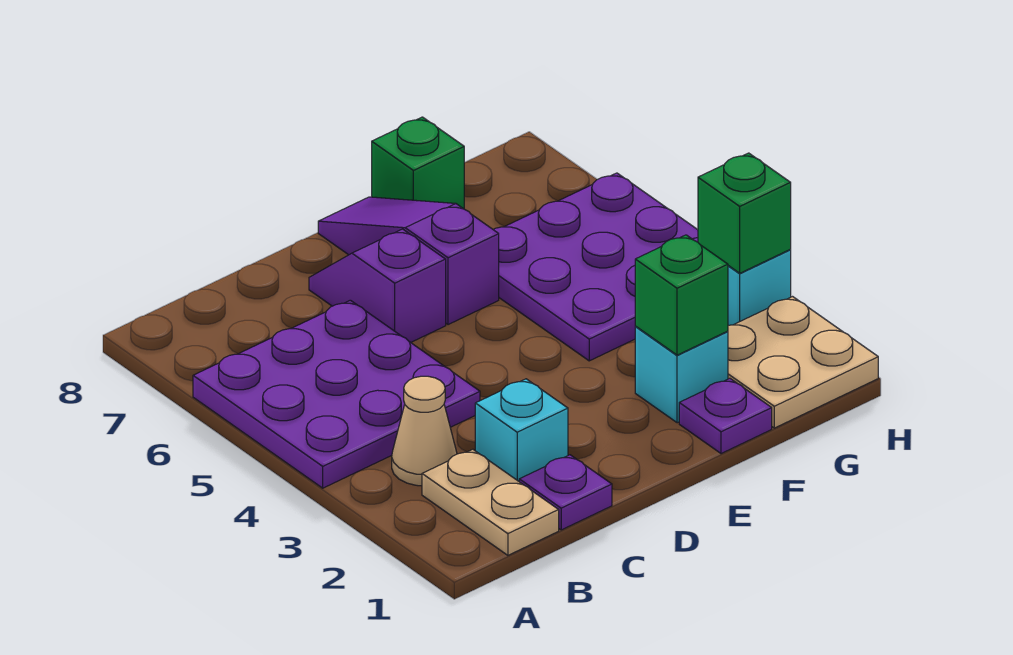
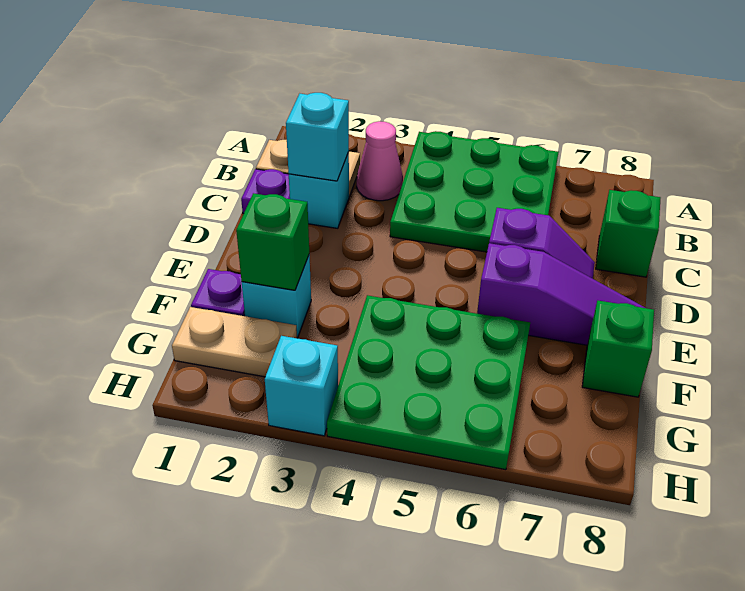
purple plate A4:C6 level 1 -> green plate A4:C6 level 1
tan cone B3 level 1 -> pink cone B3 level 1
none -> cyan brick C2 level 2
purple plate F4:H6 level 1 -> green plate F4:H6 level 1
tan plate G1:H2 level 1 -> tan plate G1:G2 level 1
green brick H3 level 2 -> green brick C8 level 1

